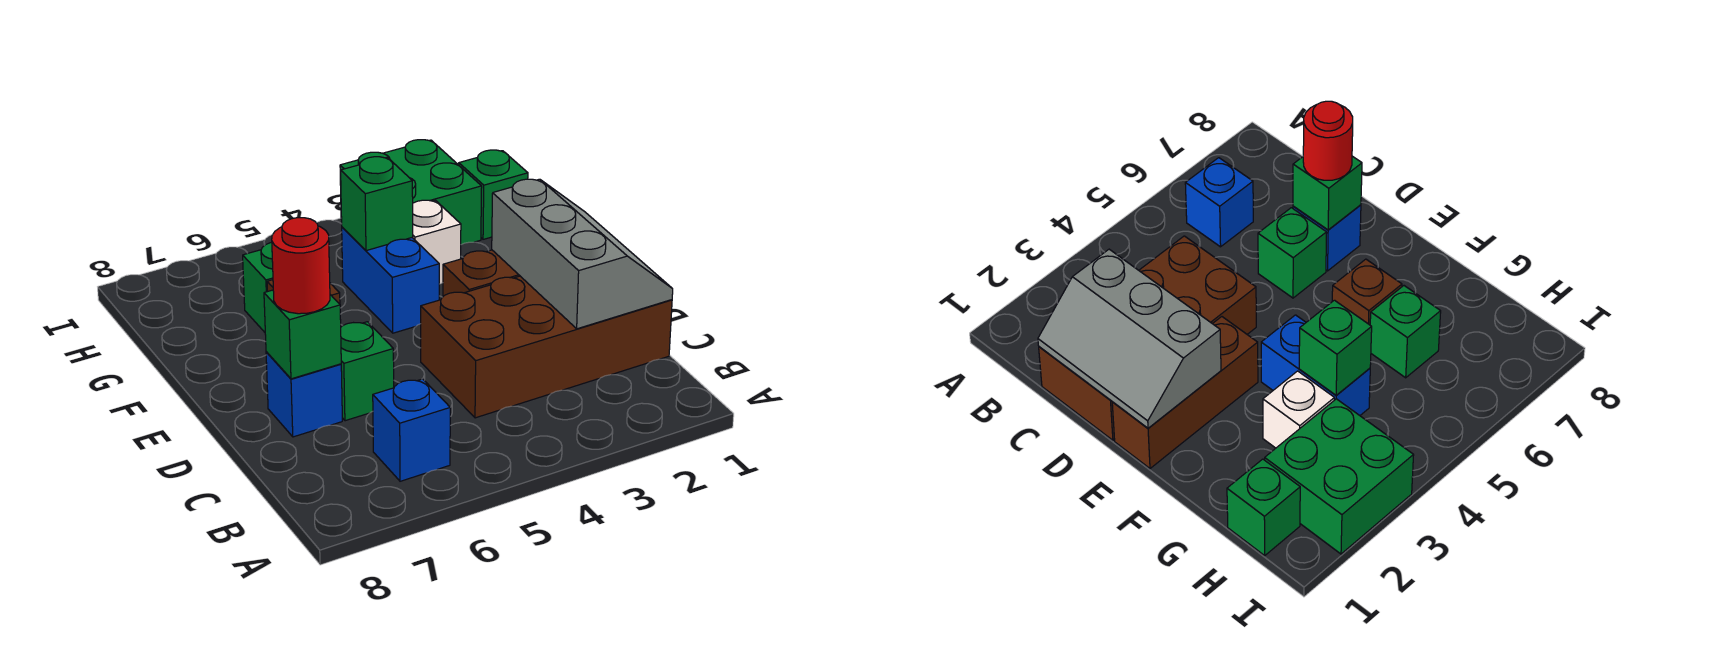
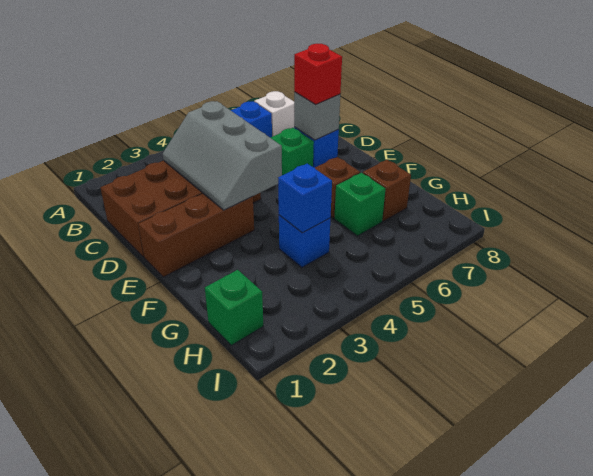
grey slope C1:E2 level 2 top 2 -> grey slope C3:E4 level 2 top 4
green brick D7 level 2 -> grey brick D7 level 2
red round brick D7 level 3 -> red brick D7 level 3
blue brick F4:G4 level 1 -> blue brick G4 level 1
white brick G3 level 1 -> white brick B7 level 1
green brick G4 level 2 -> blue brick G4 level 2
none -> brown brick G7 level 1
green brick H2:I3 level 1 -> none

